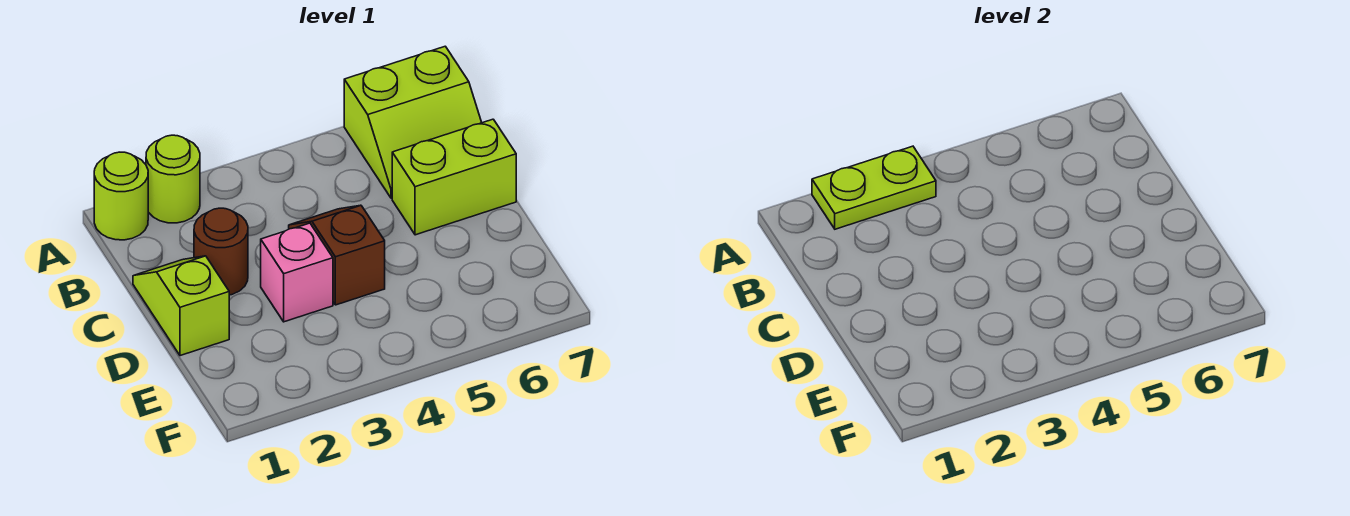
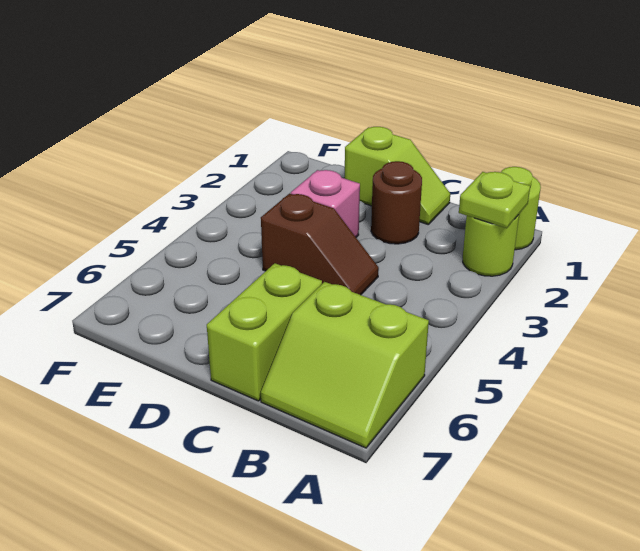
lime plate A2:A3 level 2 -> lime plate A2 level 2
lime slope A6:B7 level 1 top A -> lime slope A6:B7 level 1 top 6

